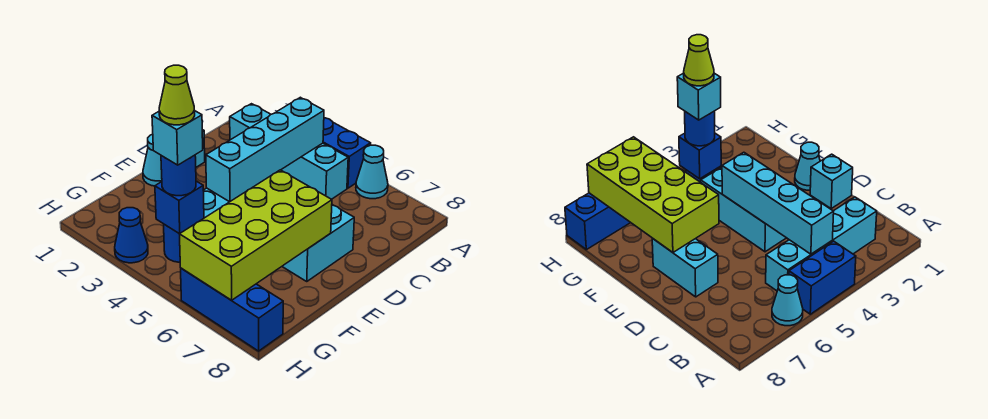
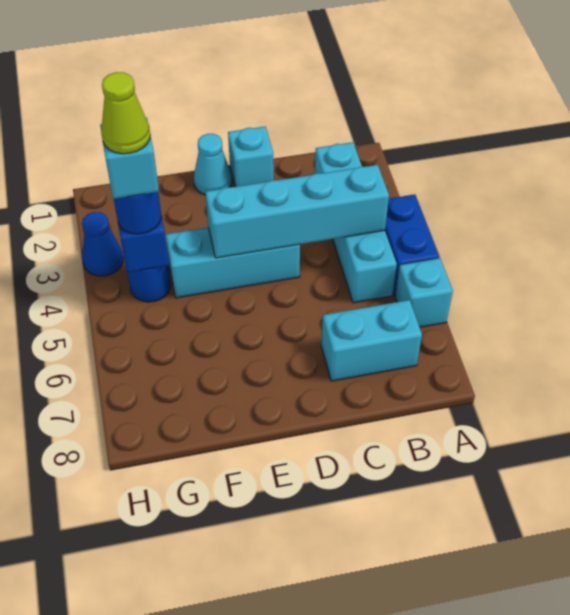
cyan cone A6 level 1 -> cyan brick A6 level 1
cyan brick D7:E7 level 1 -> cyan brick B7:C7 level 1
lime brick E6:H7 level 2 -> none
blue brick H6:H8 level 1 -> none

